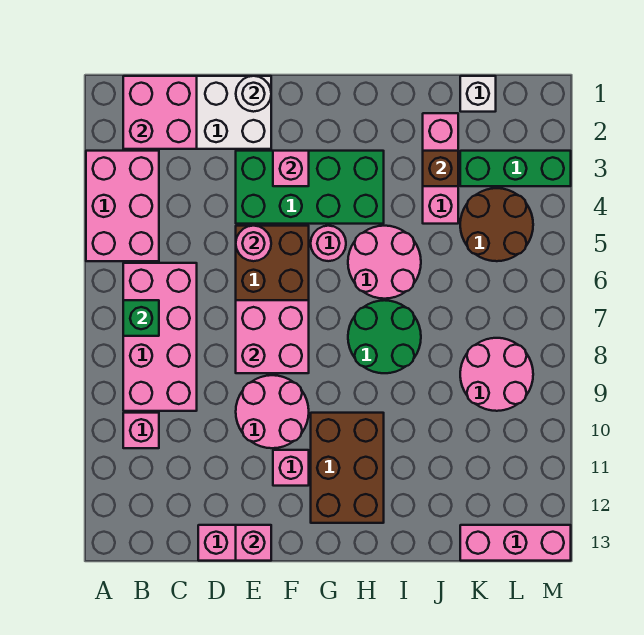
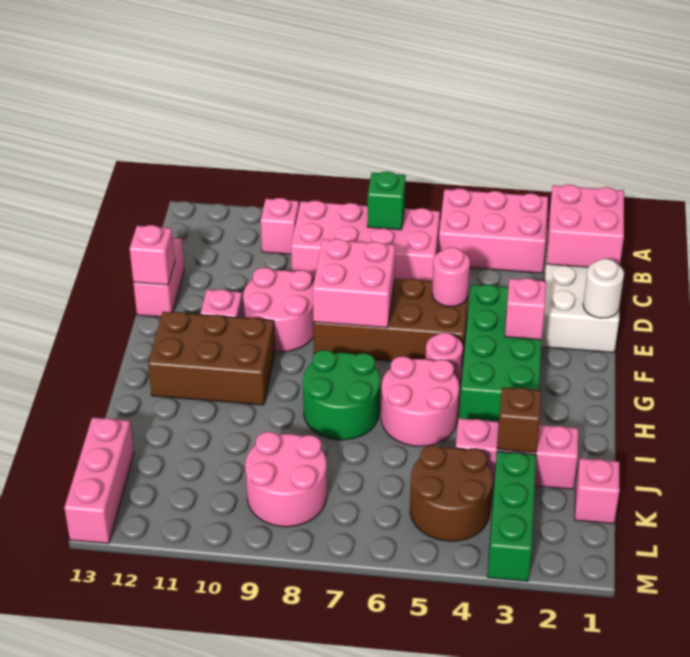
white brick K1 level 1 -> pink brick K1 level 1

